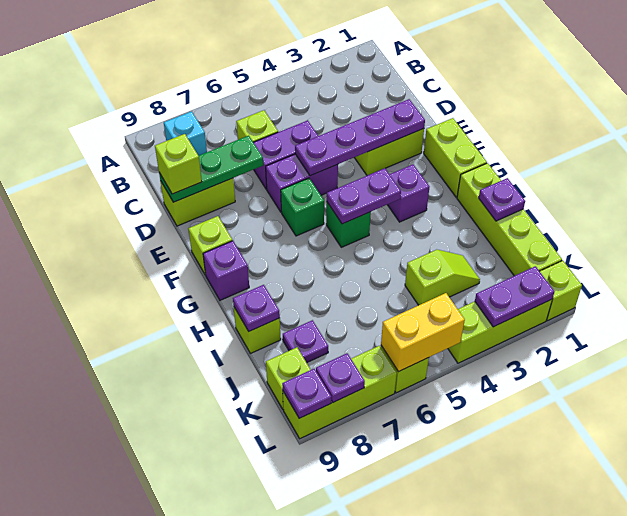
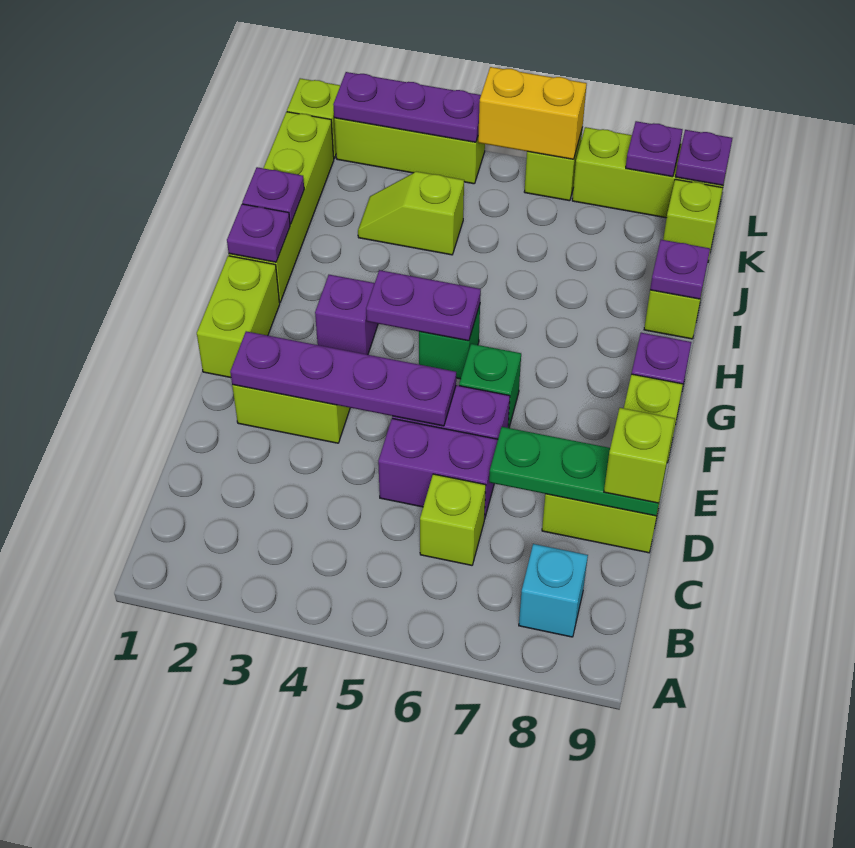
purple plate J8 level 1 -> purple plate H1 level 2
purple plate L2:L3 level 2 -> purple plate L2:L4 level 2

